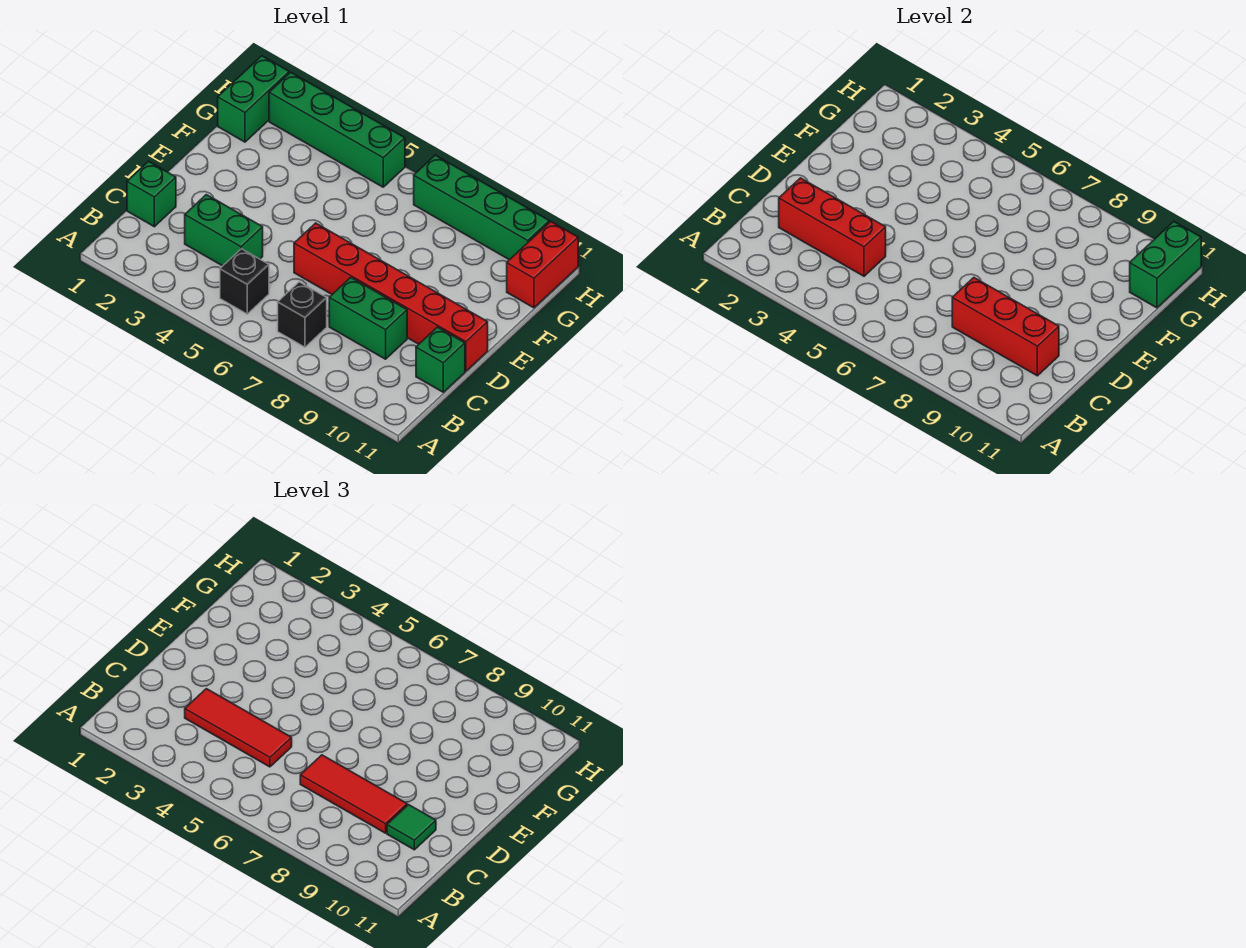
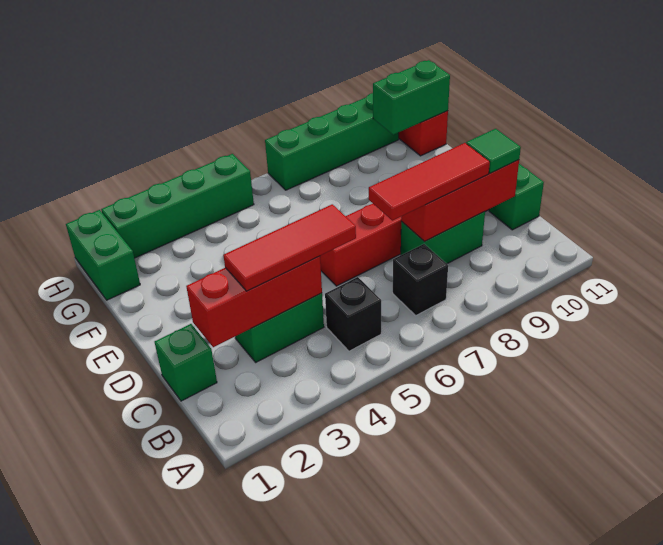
green brick G11:H11 level 2 -> green brick G10:G11 level 2

